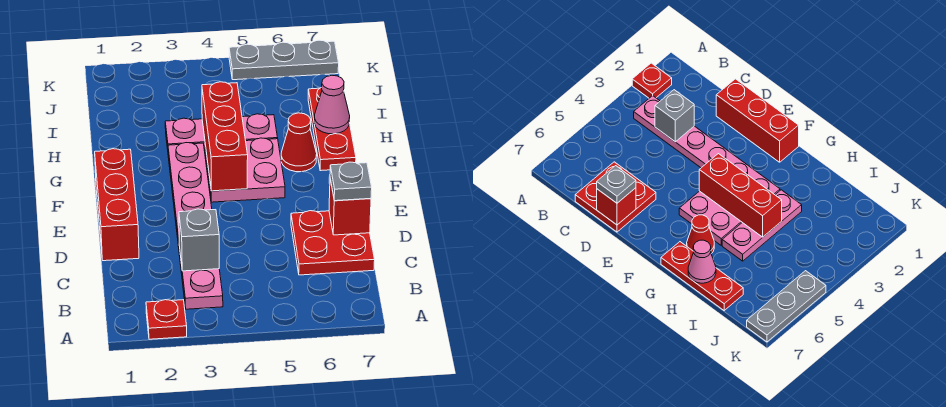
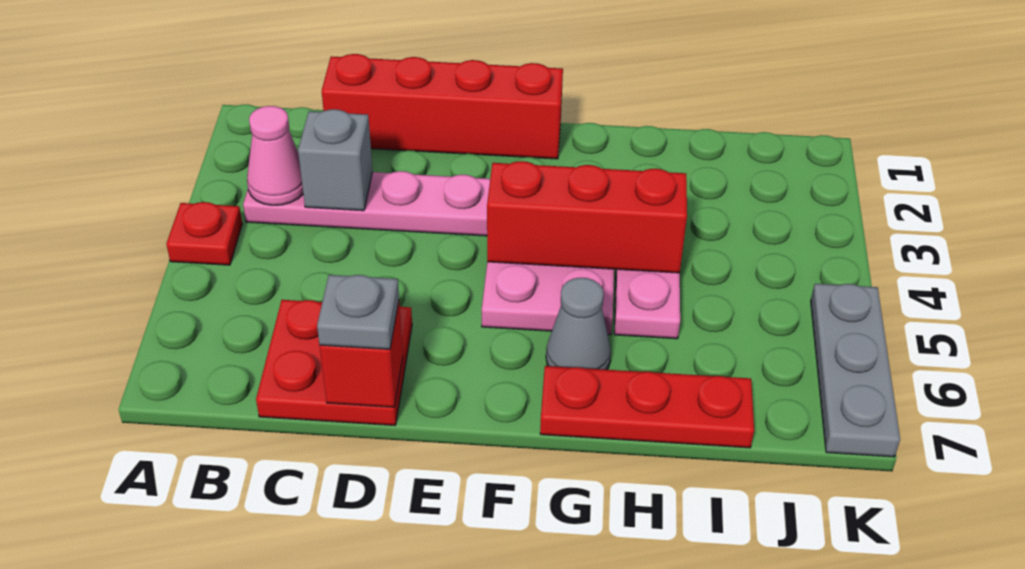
red plate A2 level 1 -> red plate A4 level 1
red brick D1:F1 level 1 -> red brick C1:F1 level 1
red cone G6 level 1 -> grey cone G6 level 1
pink cone H7 level 2 -> pink cone B3 level 2

